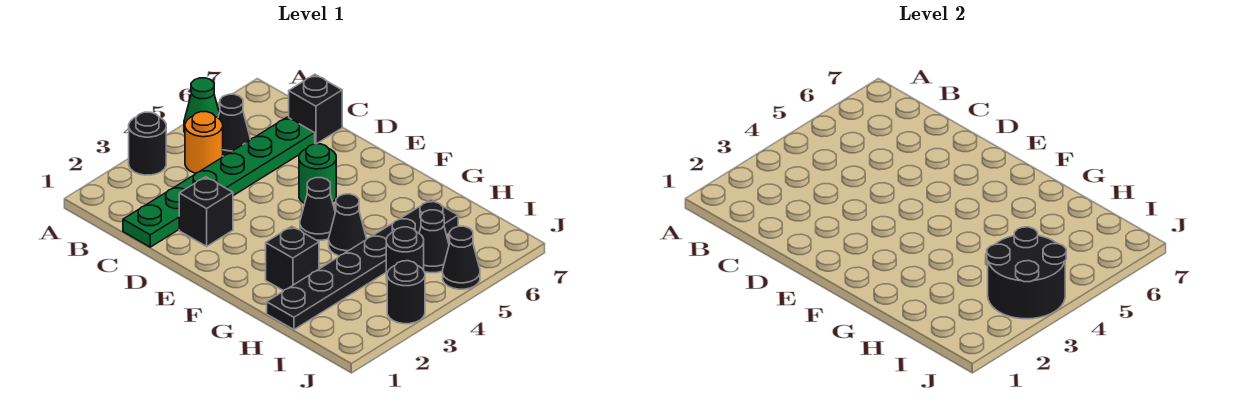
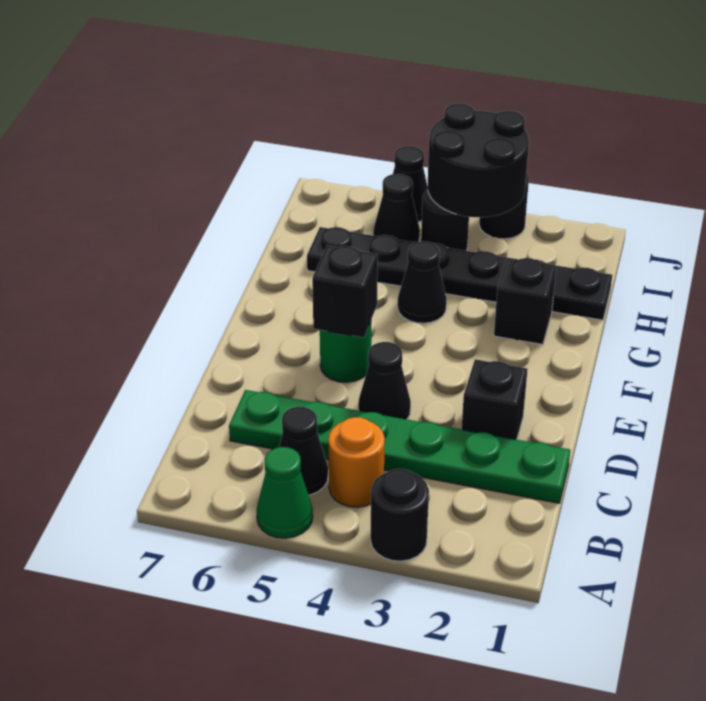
black brick C7 level 1 -> black brick E5 level 2
black cone F4 level 1 -> black cone D4 level 1

